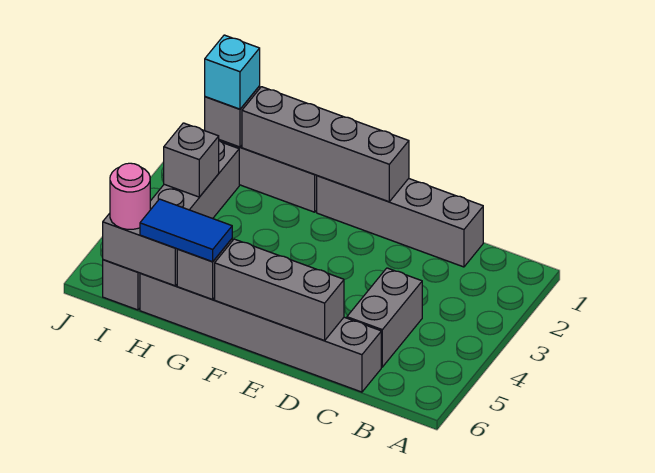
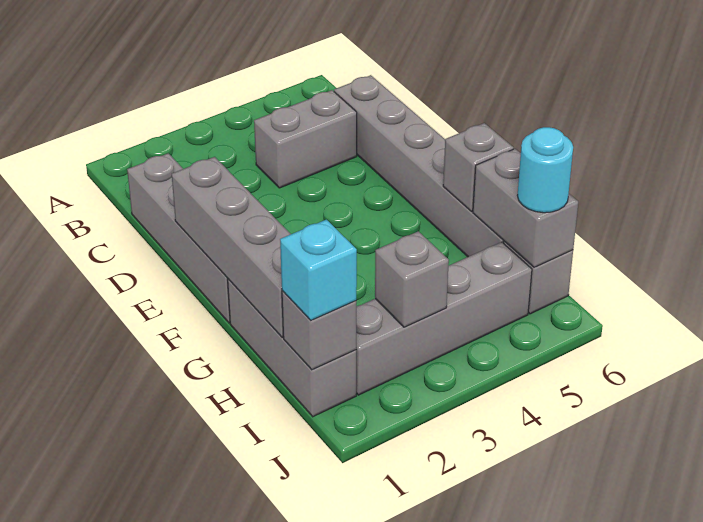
grey brick D6:F6 level 2 -> none
blue tile G6:H6 level 3 -> none
pink round brick I6 level 3 -> cyan round brick I6 level 3

